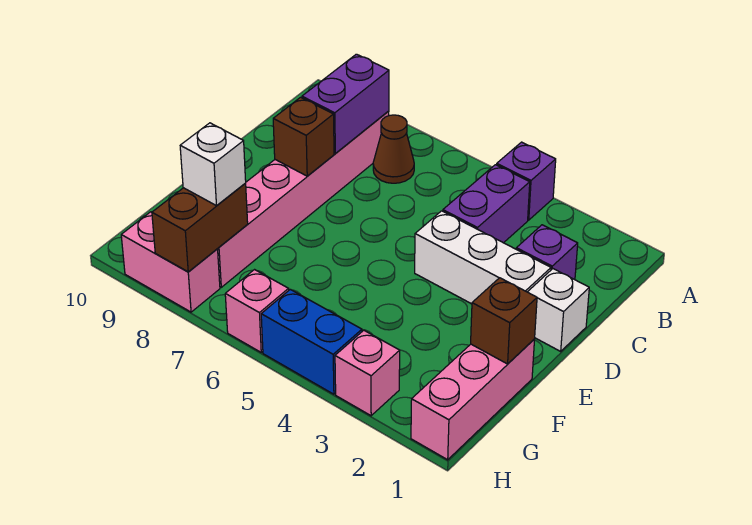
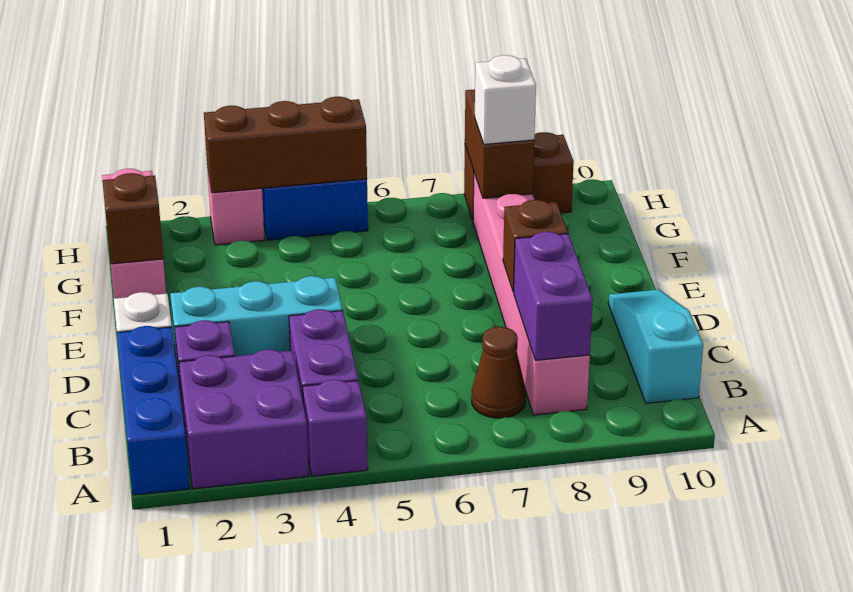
none -> blue brick A1:C1 level 1
none -> purple brick A2:B3 level 1
none -> cyan slope B10:D10 level 1 top B
white brick D2:D4 level 1 -> cyan brick D2:D4 level 1
none -> brown brick H3:H5 level 2
pink brick H6 level 1 -> none
pink brick H8:H9 level 1 -> brown brick H8:H9 level 1

